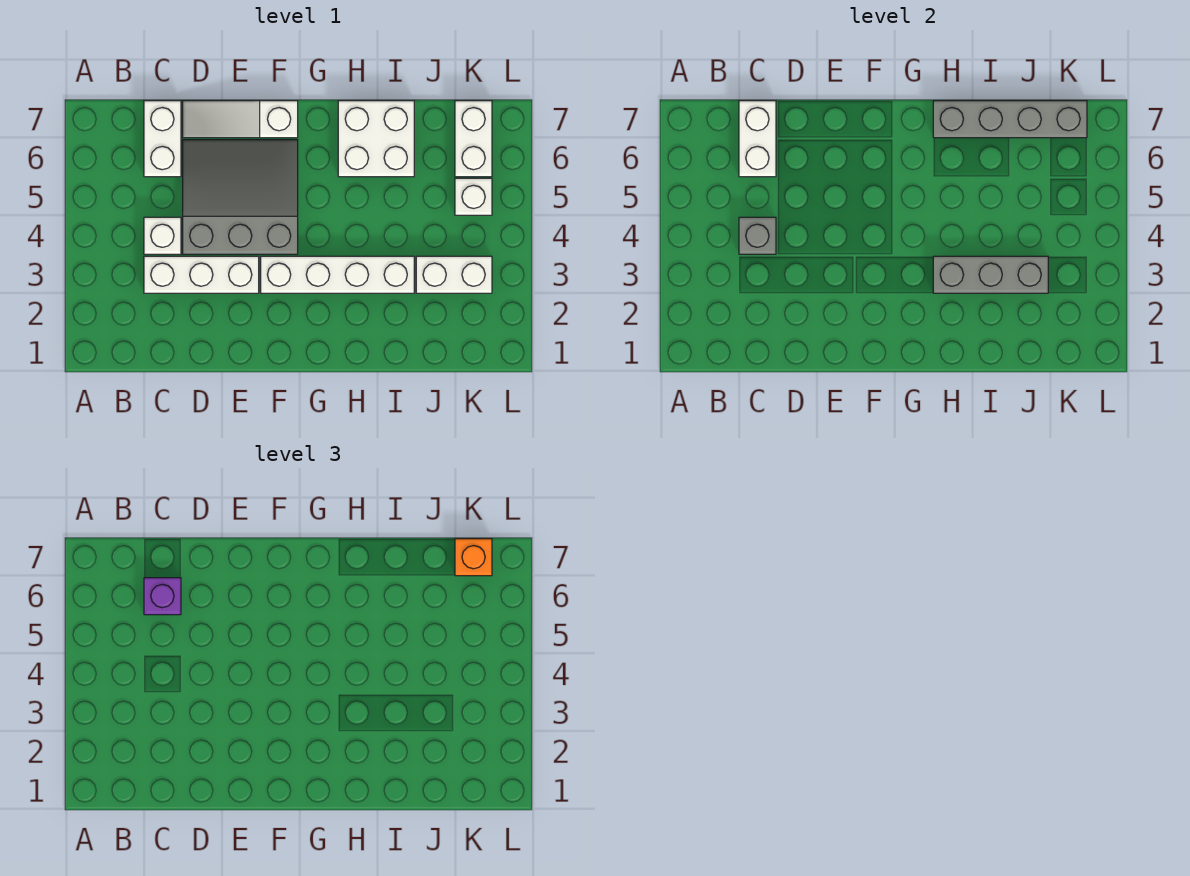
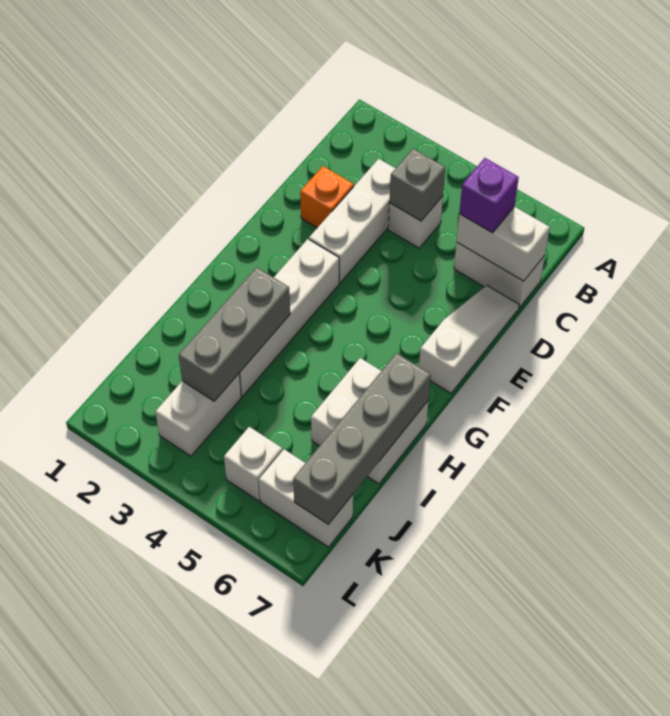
grey slope D4:F6 level 1 top 4 -> none
orange brick K7 level 3 -> orange brick D2 level 1

